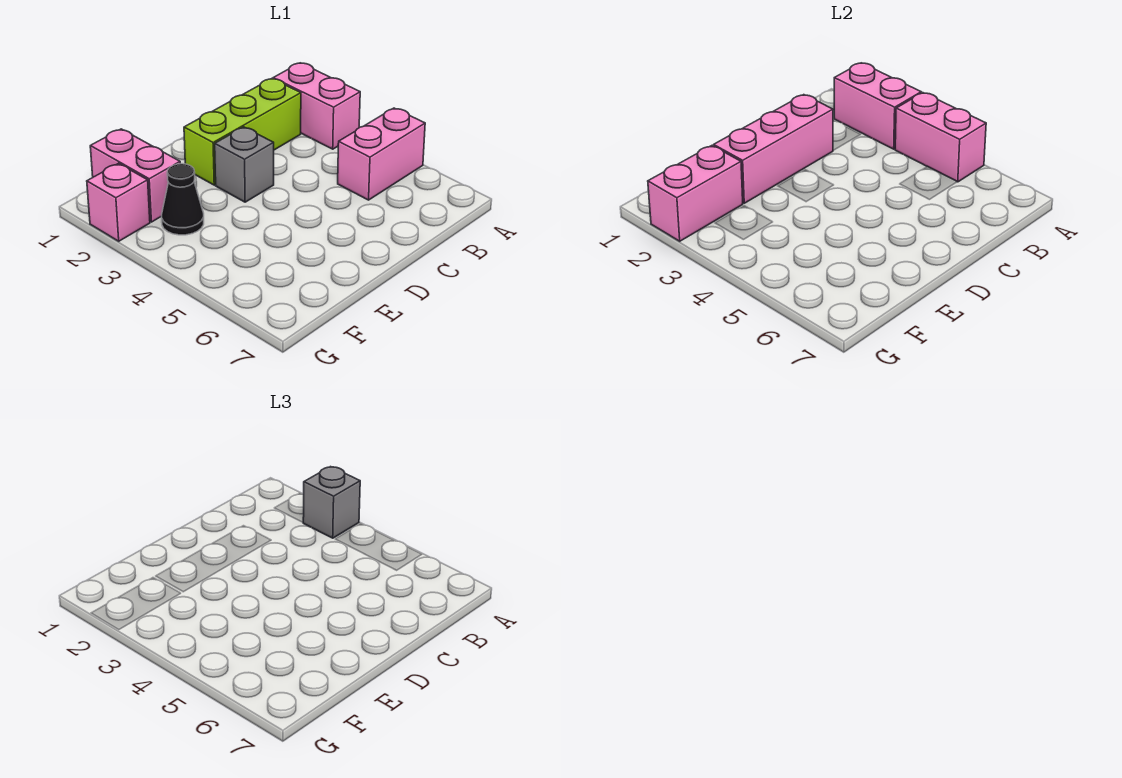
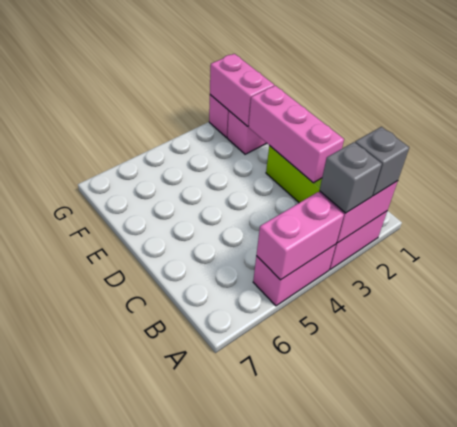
pink brick A5:B5 level 1 -> pink brick A4:A5 level 1
grey brick D3 level 1 -> grey brick A2 level 3
black cone F3 level 1 -> none

